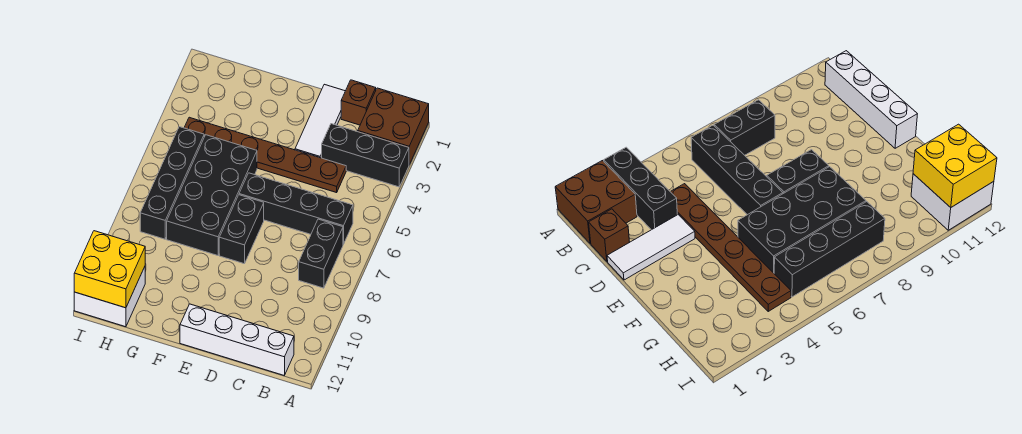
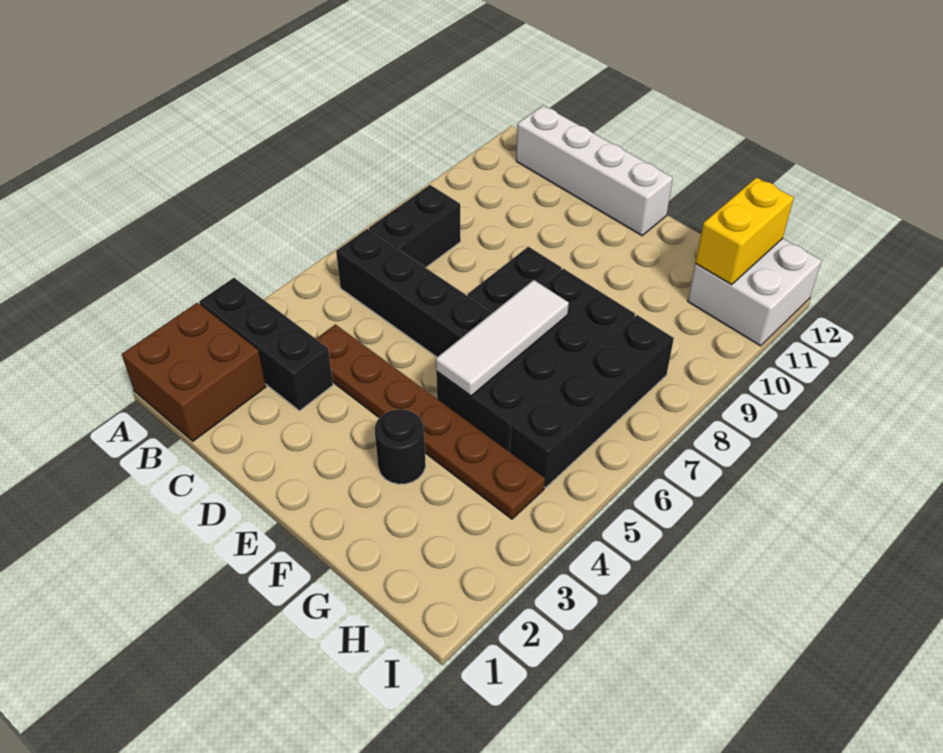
brown brick C1 level 1 -> none
white tile D1:D3 level 1 -> white tile F5:F7 level 2
none -> black round brick F3 level 1
yellow brick H11:I12 level 2 -> yellow brick H11:H12 level 2

